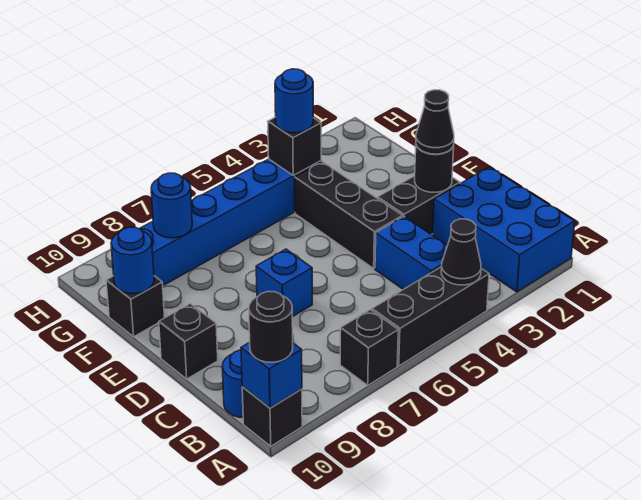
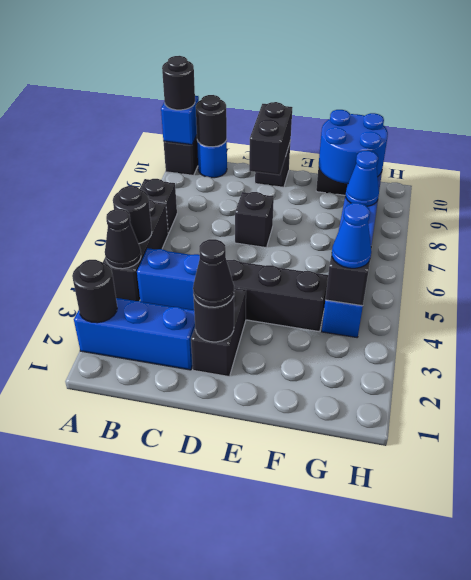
blue brick A1:C2 level 1 -> blue brick A2:C2 level 1
none -> black round brick A2 level 2
none -> black round brick A5 level 2
none -> black round brick B10 level 2
blue brick D7 level 1 -> black brick D7 level 1
none -> black brick D9:D10 level 2
blue round brick F10 level 2 -> blue round brick F9:G10 level 2
blue round brick G4 level 3 -> blue cone G4 level 3
blue round brick G8 level 2 -> blue cone G8 level 2

